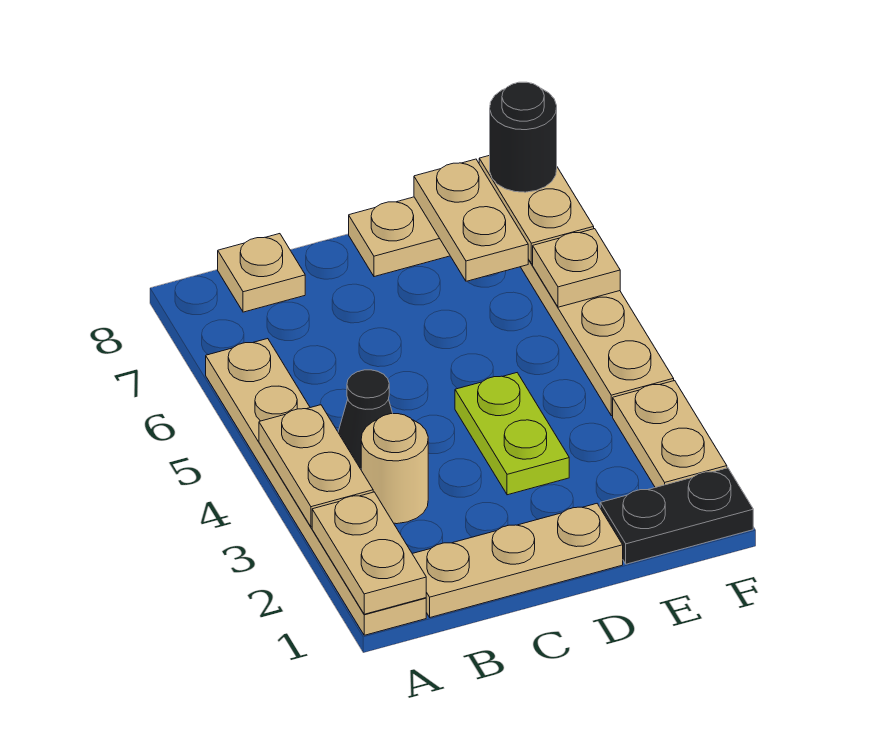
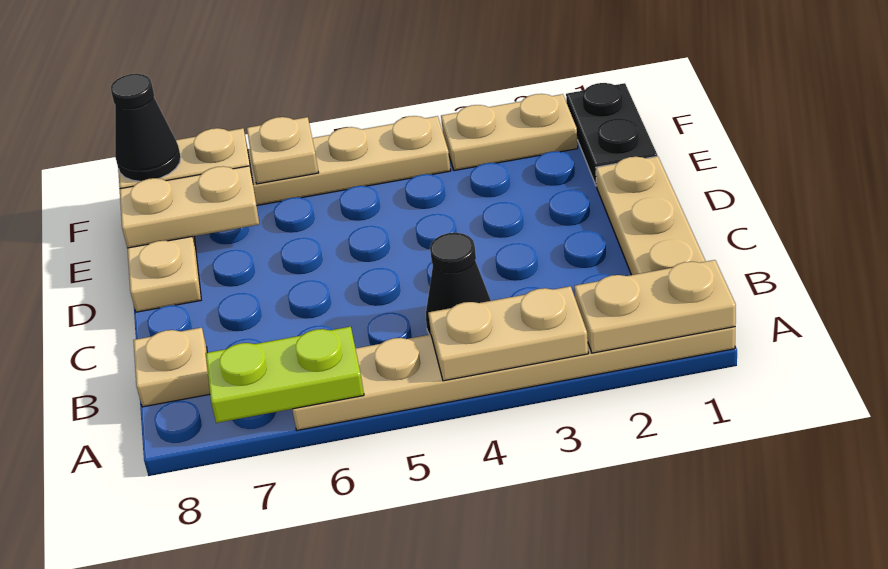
tan round brick B3 level 1 -> none
lime plate D3:D4 level 1 -> lime plate A6:A7 level 2
black round brick F8 level 3 -> black cone F8 level 3

